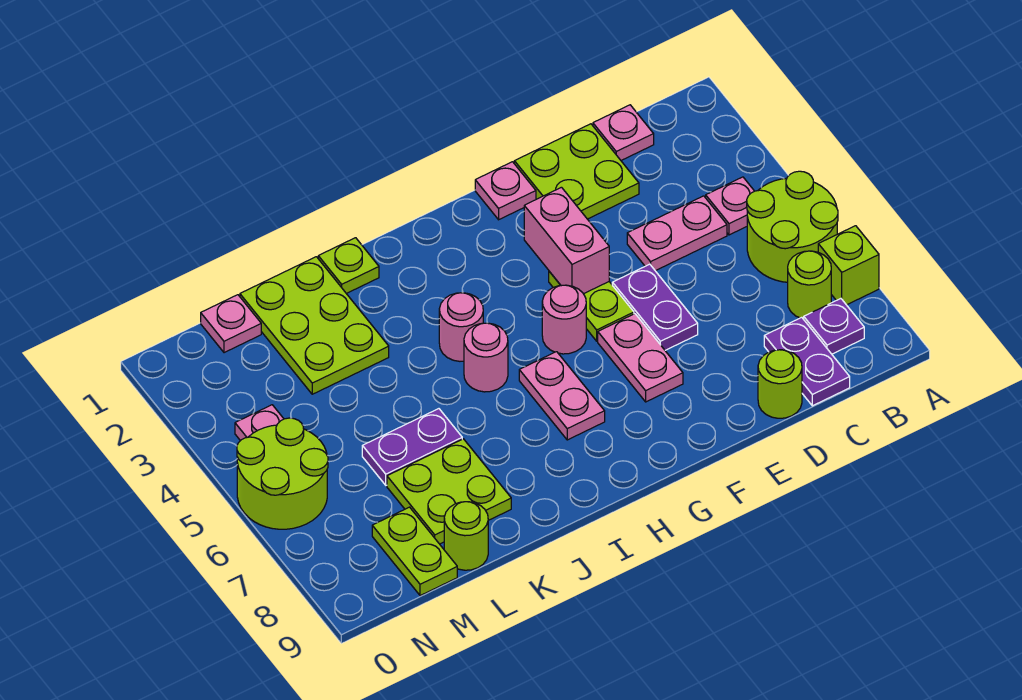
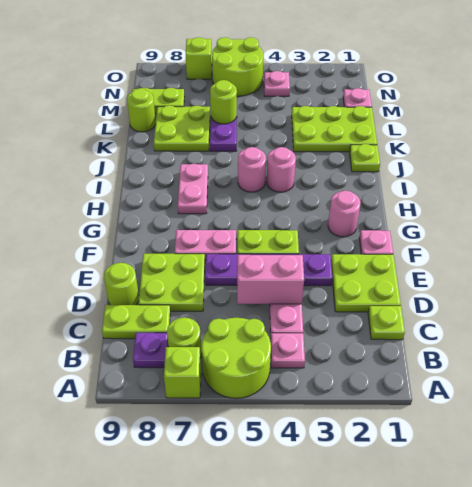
pink plate C1 level 1 -> lime plate C1 level 1
purple plate C8:C9 level 1 -> lime plate C8:C9 level 1
none -> lime plate D7:E8 level 1
purple plate E5:E6 level 1 -> purple plate E3:E6 level 1
pink brick F3:F4 level 2 -> pink brick D4:D5 level 2
pink round brick G5 level 1 -> pink round brick G2 level 1
pink plate H6:H7 level 1 -> pink plate H7:I7 level 1
none -> lime round brick L6 level 2
none -> lime brick O7 level 1

